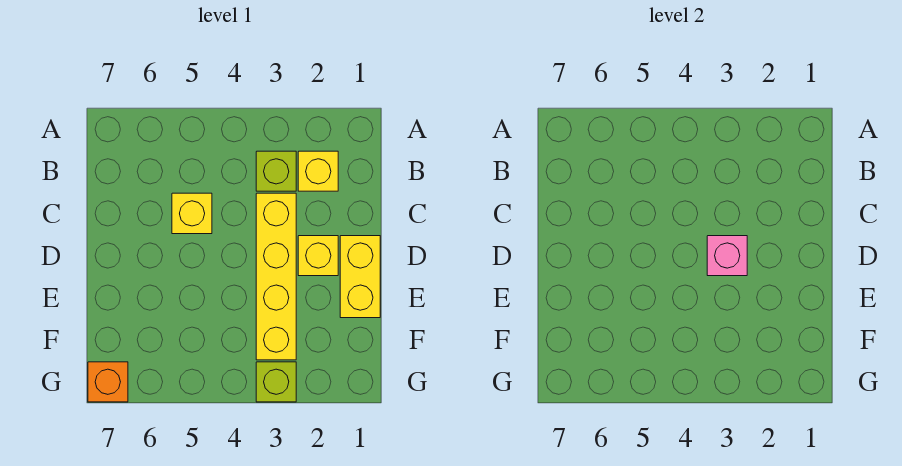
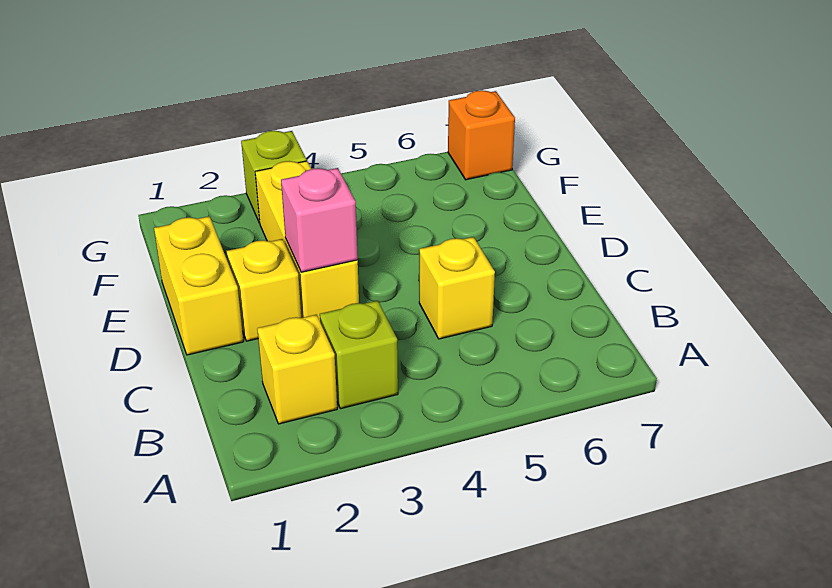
yellow brick C3:F3 level 1 -> yellow brick D3:F3 level 1

